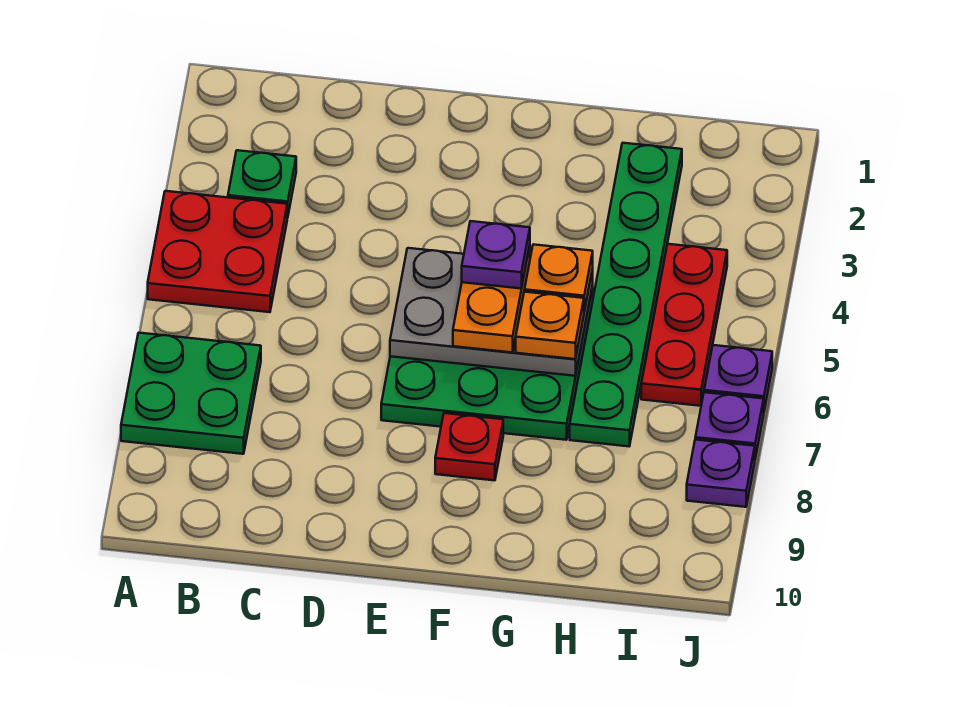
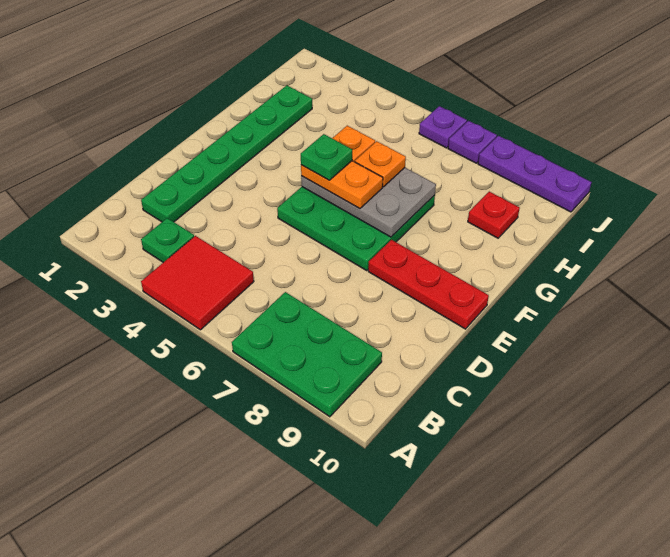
red plate A4:B5 level 1 -> red tile A4:B5 level 1
green plate A7:B8 level 1 -> green plate A7:B9 level 1
grey plate E5:G6 level 2 -> grey plate F5:G7 level 2
purple plate F5 level 4 -> green plate F5 level 4
red plate F8 level 1 -> red plate H9 level 1
green plate H2:H7 level 1 -> green plate C2:H2 level 1
red plate I4:I6 level 1 -> red plate E8:E10 level 1
purple plate J8 level 1 -> purple plate J8:J10 level 1

